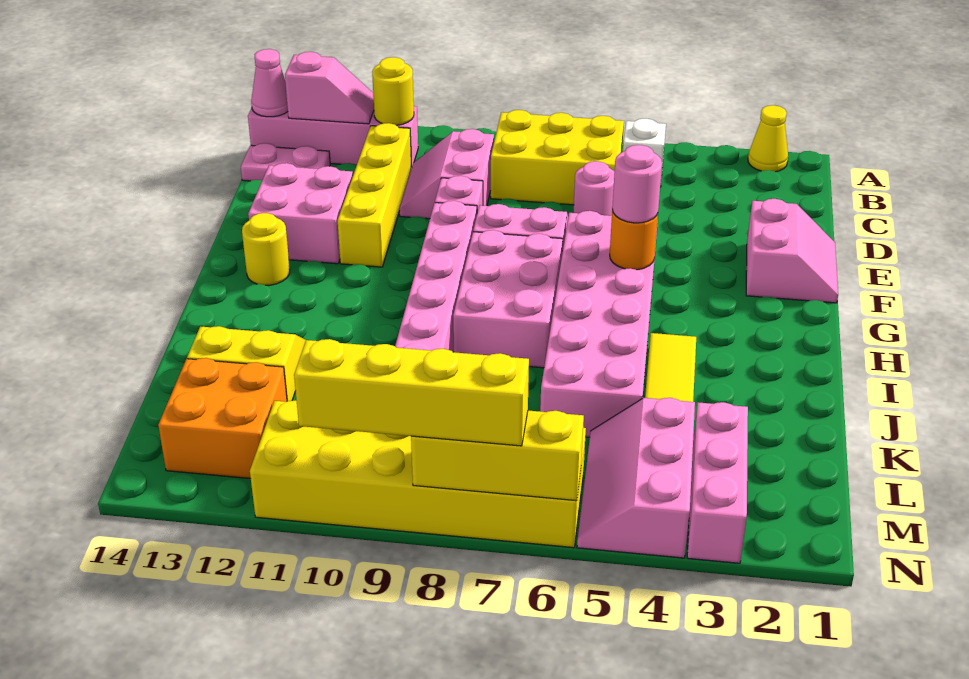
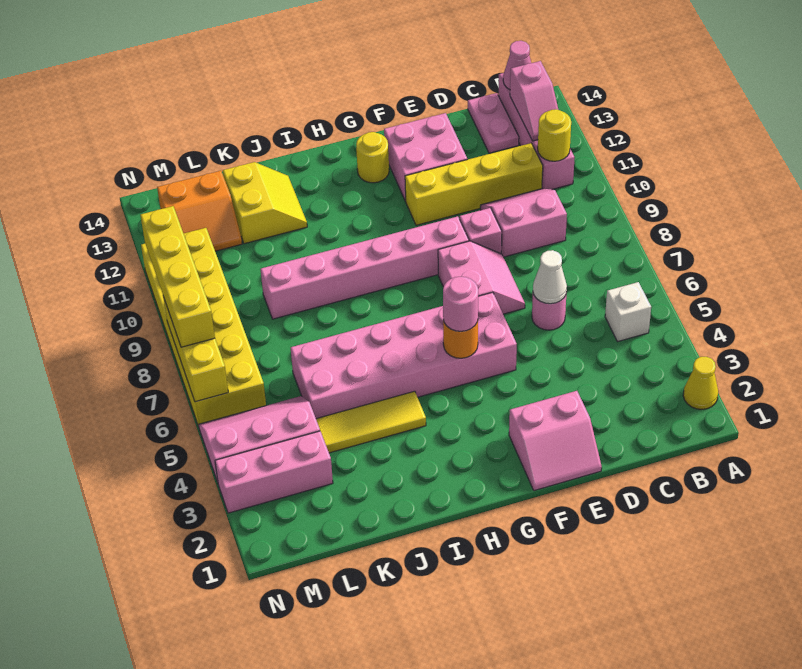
yellow brick B6:C8 level 1 -> none
none -> white cone D6 level 2
pink brick G7:I8 level 1 -> none
orange brick L12:M13 level 1 -> orange slope L12:M13 level 1 top 13

